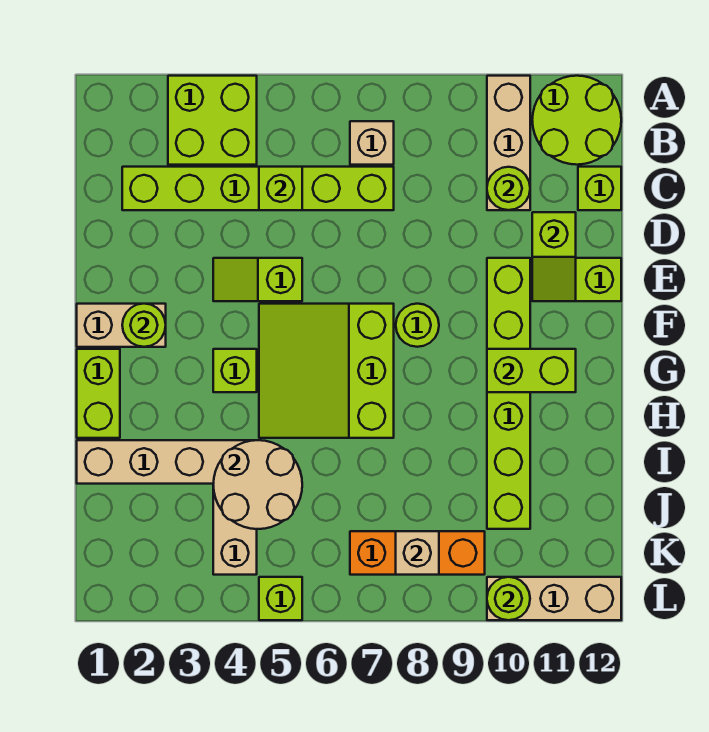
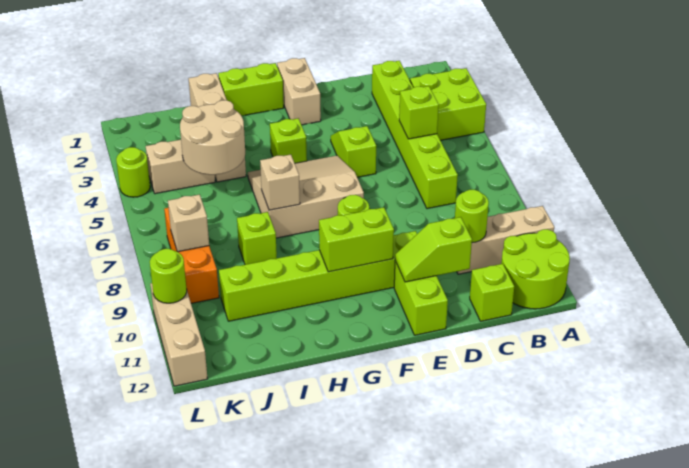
tan brick B7 level 1 -> tan brick H7 level 2
lime round brick F2 level 2 -> lime round brick L4 level 1
lime slope F5:H7 level 1 top 7 -> tan slope F5:H7 level 1 top 7
lime brick G10:G11 level 2 -> lime brick F10:G10 level 2
lime brick L5 level 1 -> lime brick I8 level 1

